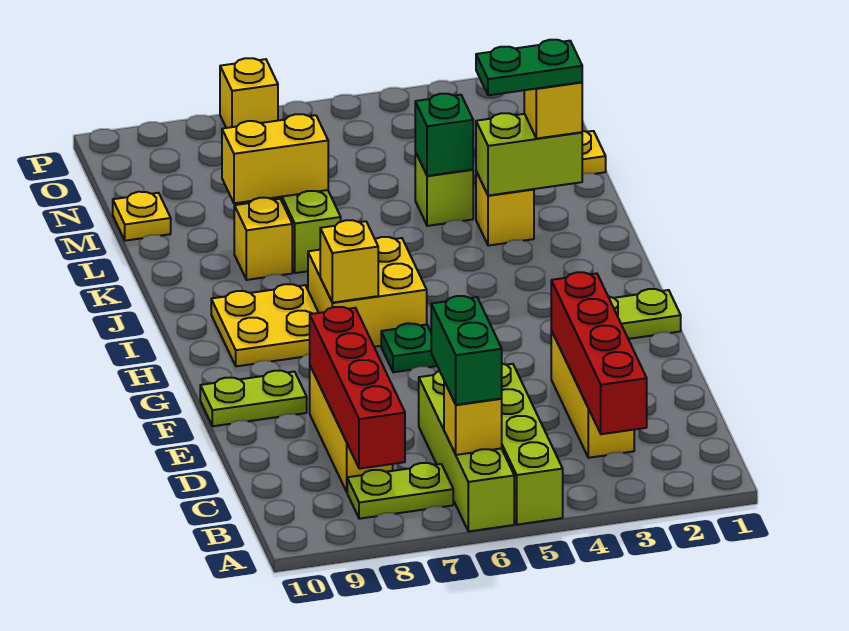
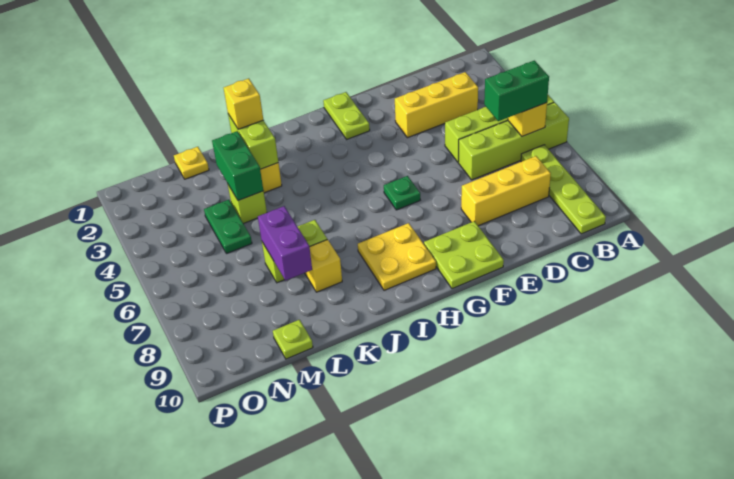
red brick B3:E3 level 2 -> none
lime plate B7:B8 level 1 -> lime plate B7:B10 level 1
red brick B8:E8 level 2 -> none
lime plate F9:F10 level 1 -> lime plate F9:G10 level 1
yellow brick H6:I7 level 1 -> none
yellow brick H7 level 2 -> none
green plate K2:K3 level 4 -> green plate M4:M5 level 1
green brick L4 level 2 -> green brick L3:L4 level 2
yellow brick L7:L8 level 2 -> purple brick L7:L8 level 2
yellow plate M10 level 1 -> lime plate M10 level 1
yellow brick P7 level 1 -> none

